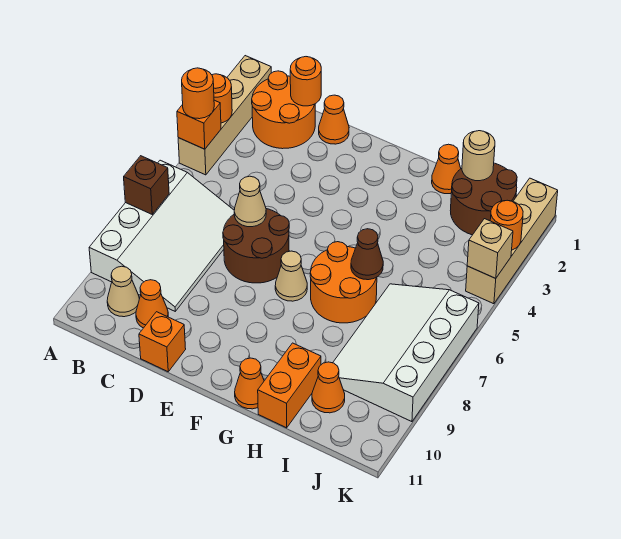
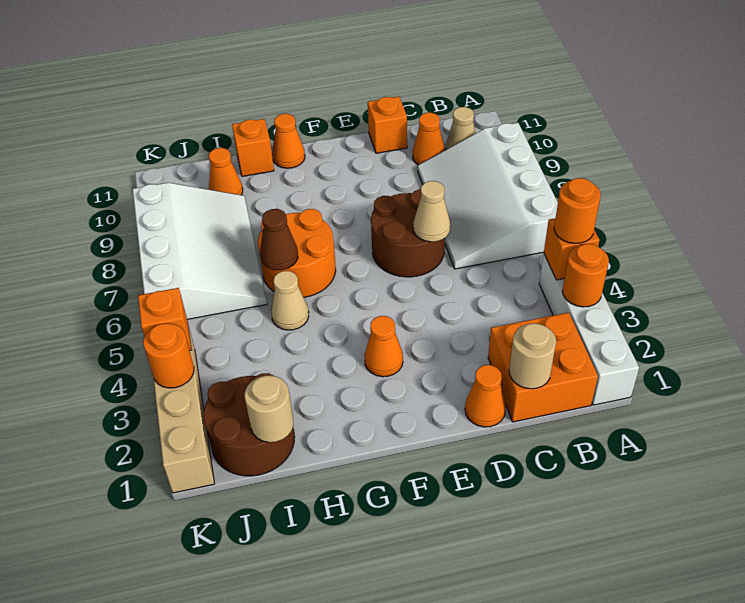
tan brick A1:A4 level 1 -> white brick A1:A4 level 1
brown brick A7 level 2 -> none
orange round brick B1:C2 level 1 -> orange brick B1:C2 level 1
orange round brick C1 level 2 -> tan round brick C1 level 2
tan cone F7 level 1 -> tan cone H5 level 1
orange cone H1 level 1 -> orange cone F3 level 1
orange brick H10:H11 level 1 -> orange brick H11 level 1
tan brick K4 level 2 -> orange brick K4 level 2

